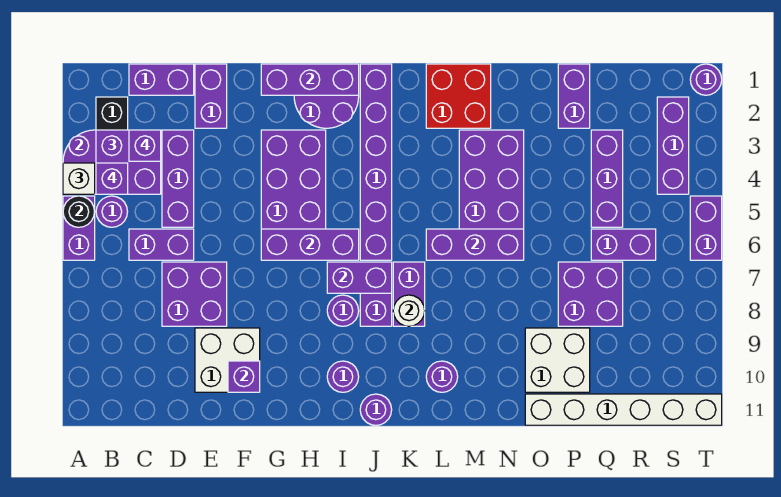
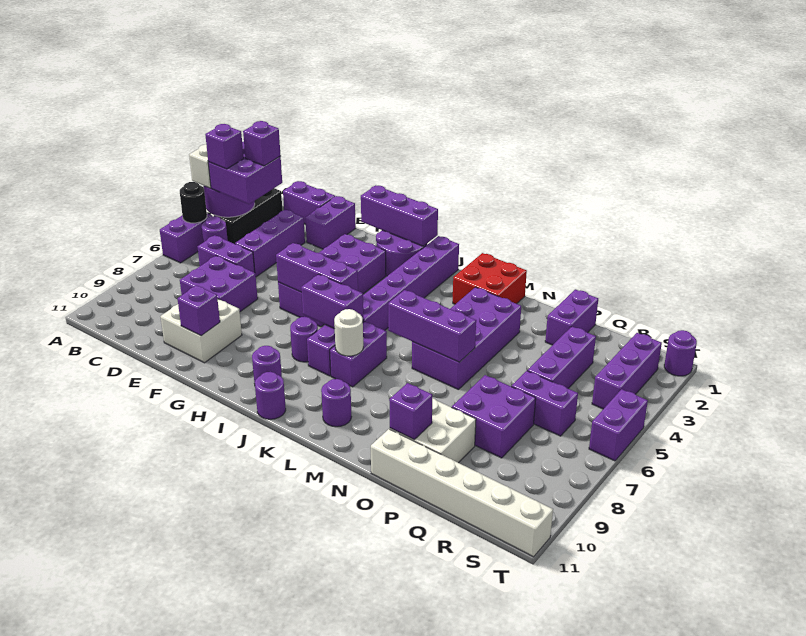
none -> purple brick O10 level 2

